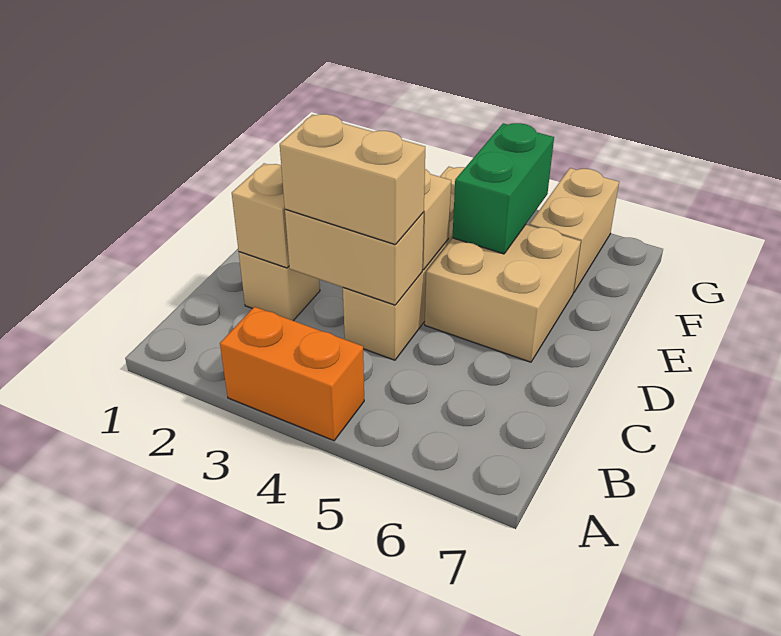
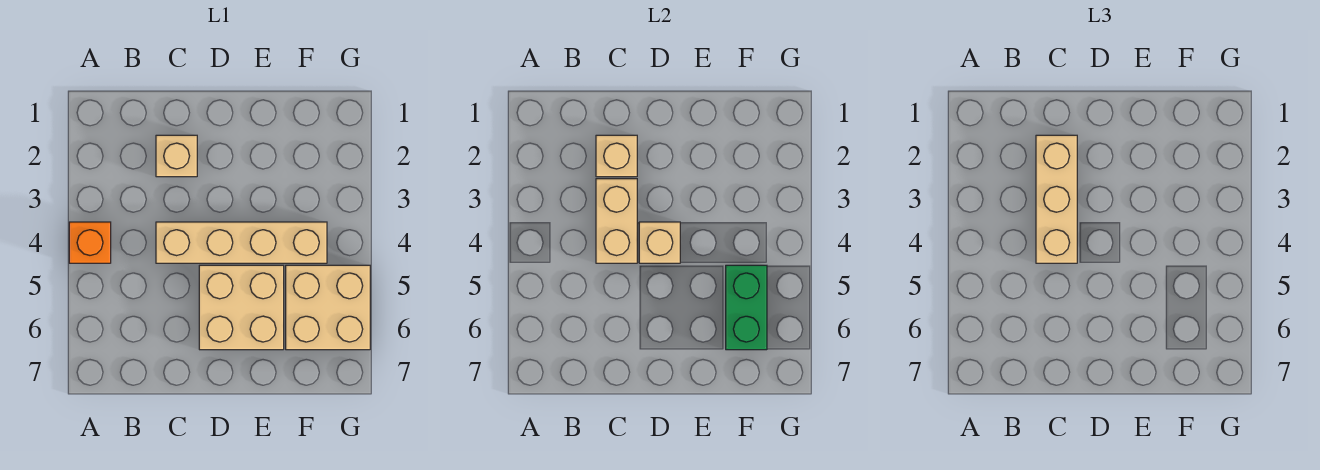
orange brick A3:A4 level 1 -> orange brick A4 level 1
tan brick C3:C4 level 3 -> tan brick C2:C4 level 3
green brick E5:F5 level 2 -> green brick F5:F6 level 2
tan brick F6:G6 level 1 -> tan brick F5:G6 level 1

